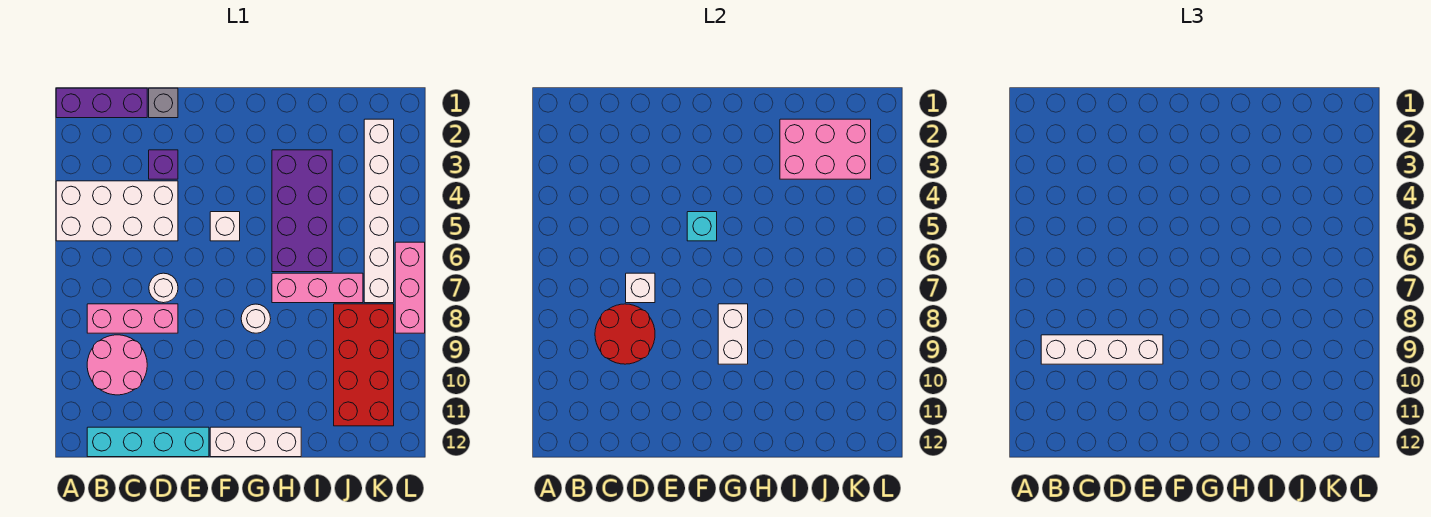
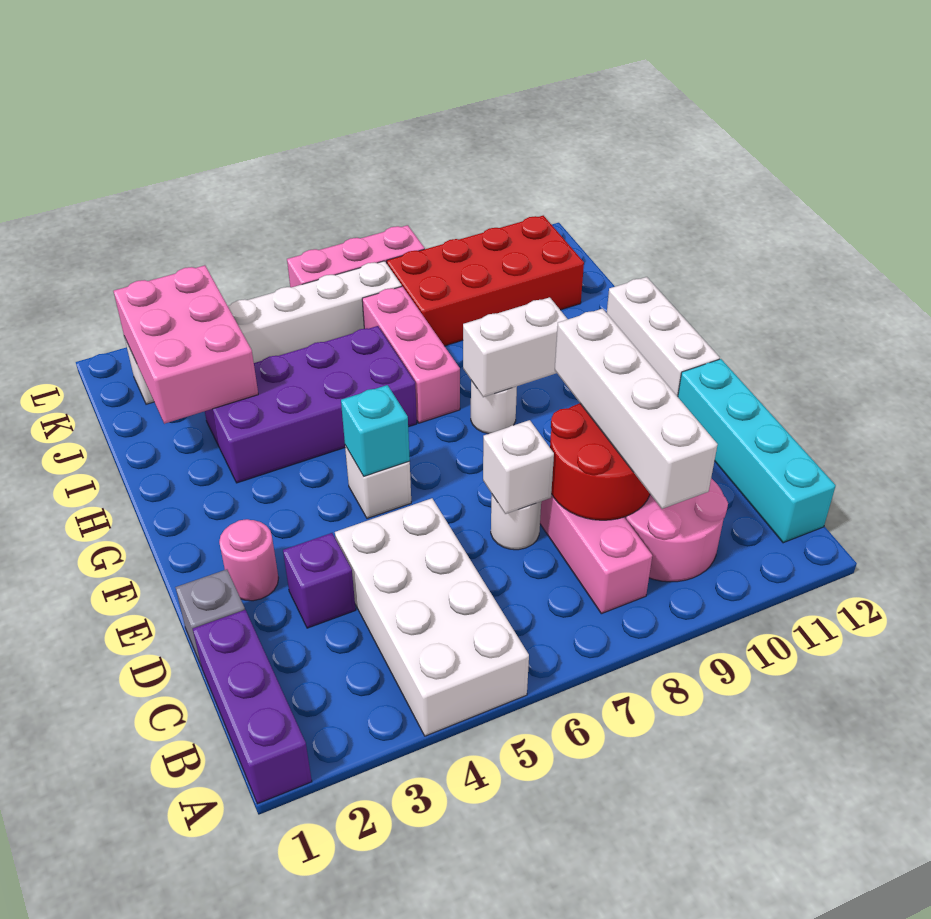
none -> pink round brick E2 level 1

